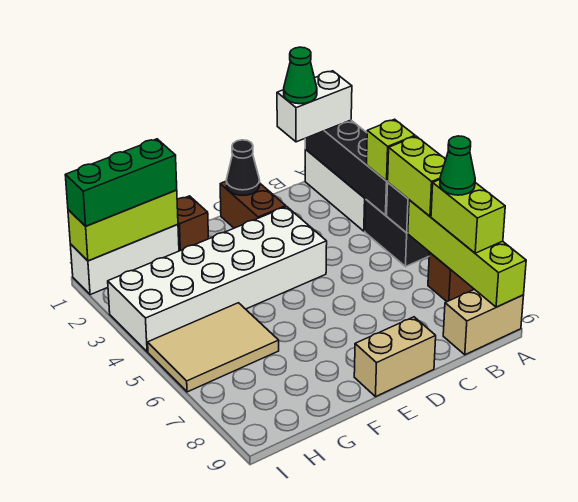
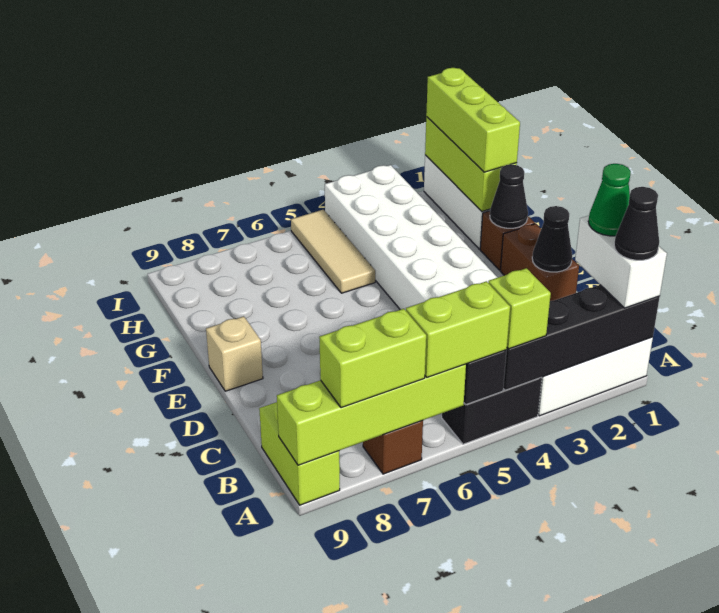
none -> black cone A1 level 4
green cone A7 level 4 -> none
tan brick A9:B9 level 1 -> lime brick A9:B9 level 1
brown brick D1:D2 level 1 -> brown brick D1:E1 level 1
tan brick D9:E9 level 1 -> tan brick E9 level 1
none -> black cone F1 level 2
green brick G1:I1 level 3 -> lime brick G1:I1 level 3
tan tile G5:I6 level 1 -> tan tile G5:I5 level 1

